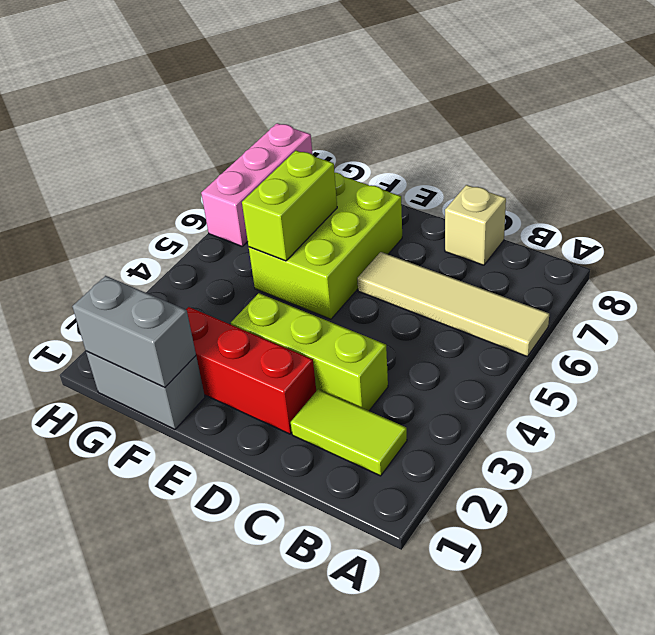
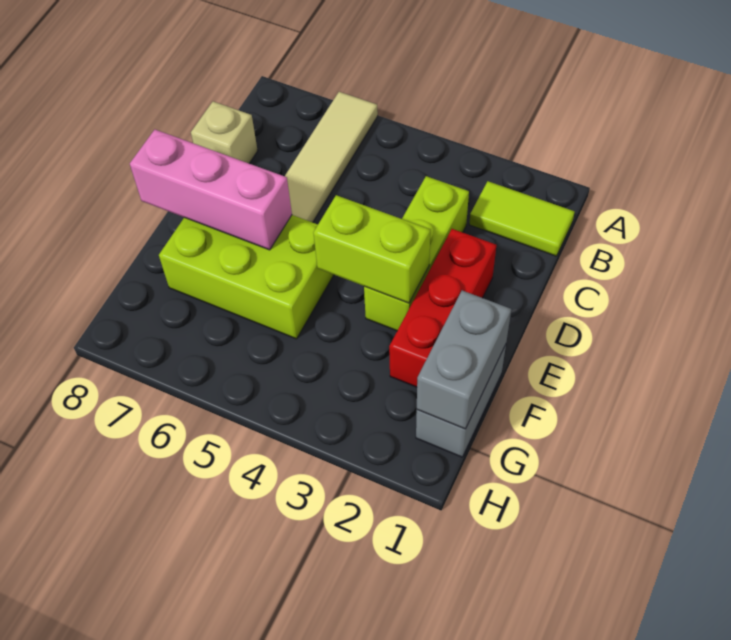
lime tile B2:C2 level 1 -> lime tile B1:B2 level 1
lime brick F5:F6 level 2 -> lime brick E3:E4 level 2
pink brick H6:H8 level 1 -> pink brick E6:E8 level 2

